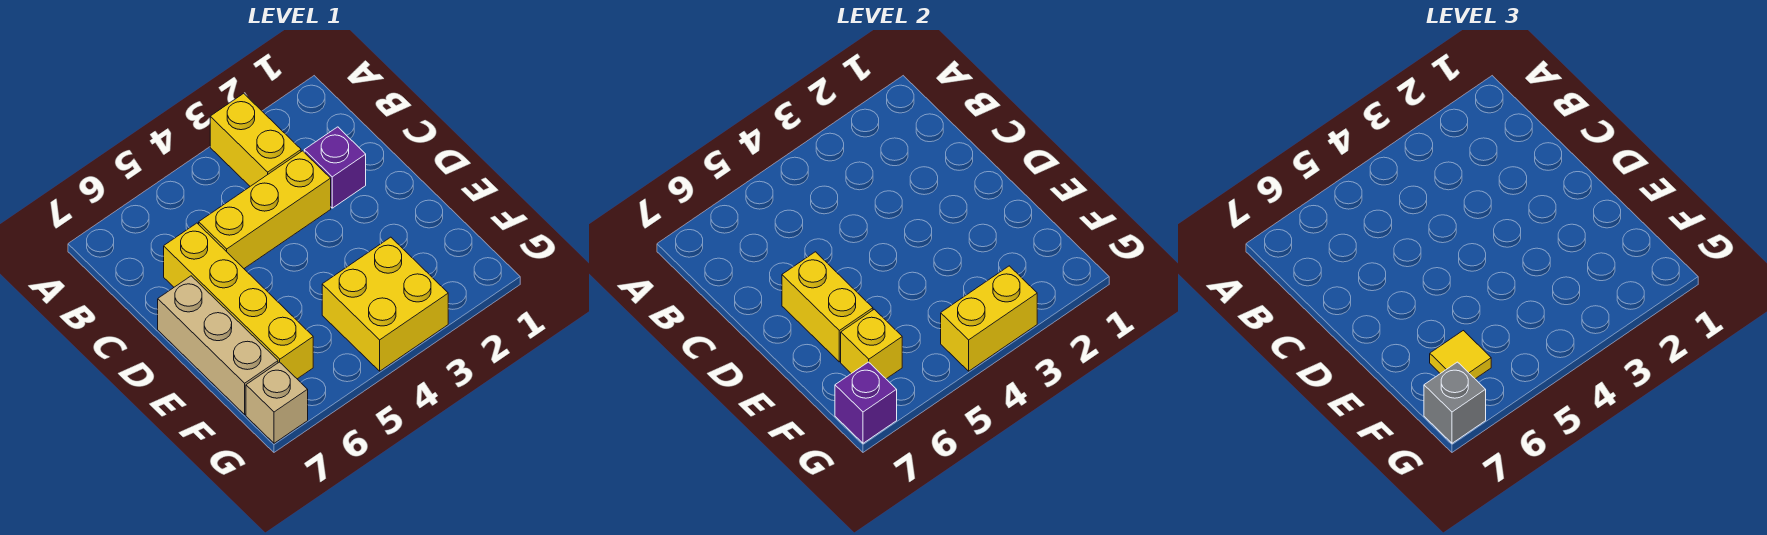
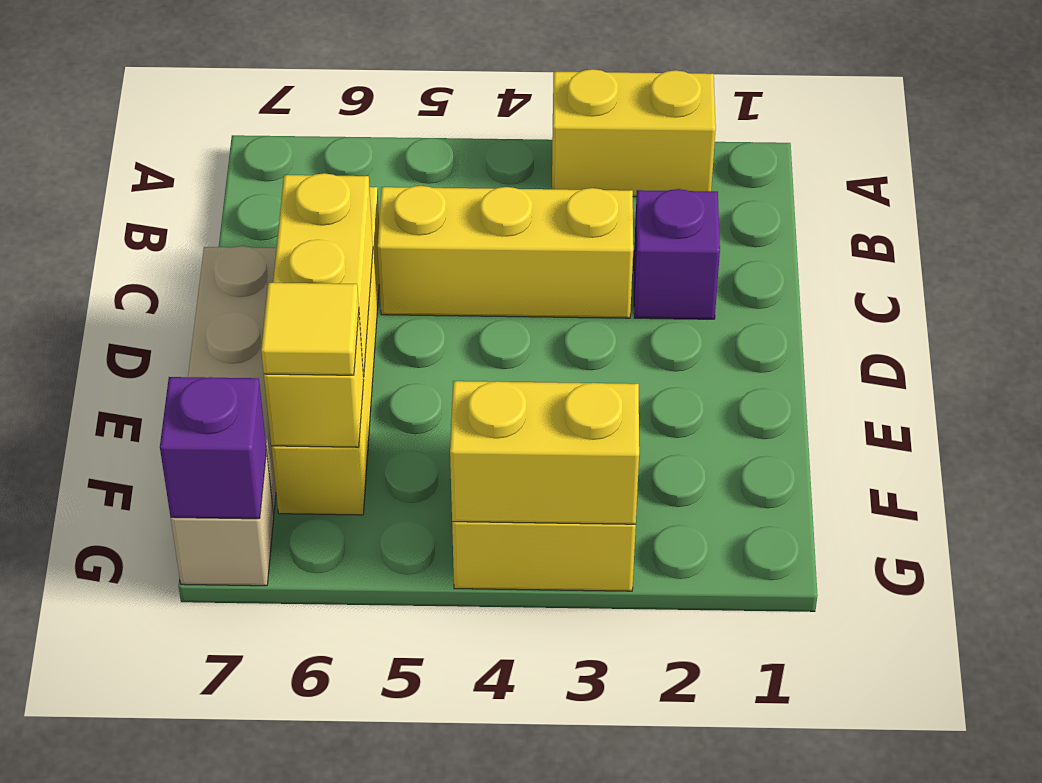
yellow brick A3:B3 level 1 -> yellow brick A2:A3 level 1
grey brick G7 level 3 -> none

